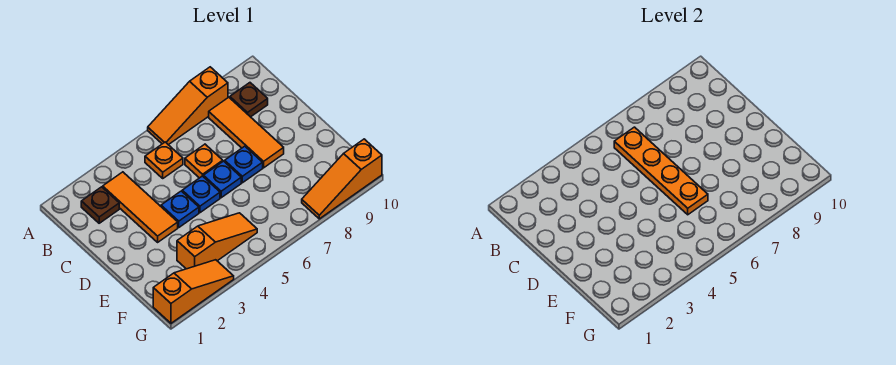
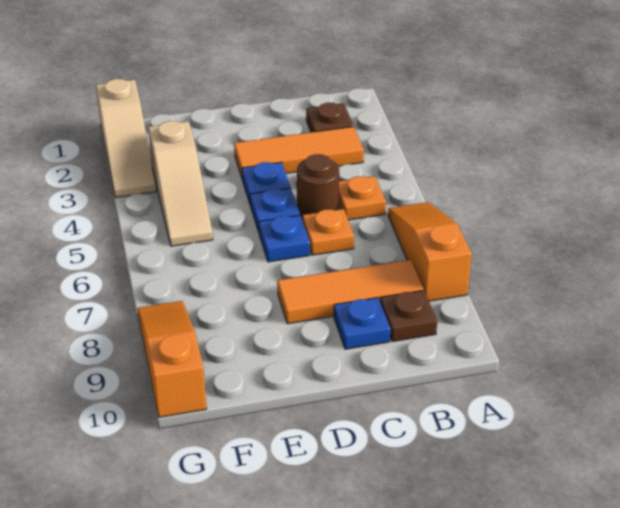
orange plate B6:E6 level 2 -> none
none -> brown round brick C5 level 1
blue plate D7 level 1 -> blue plate C9 level 1
orange slope F3:F5 level 1 top 3 -> tan slope F3:F5 level 1 top 3
orange slope G1:G3 level 1 top 1 -> tan slope G1:G3 level 1 top 1

